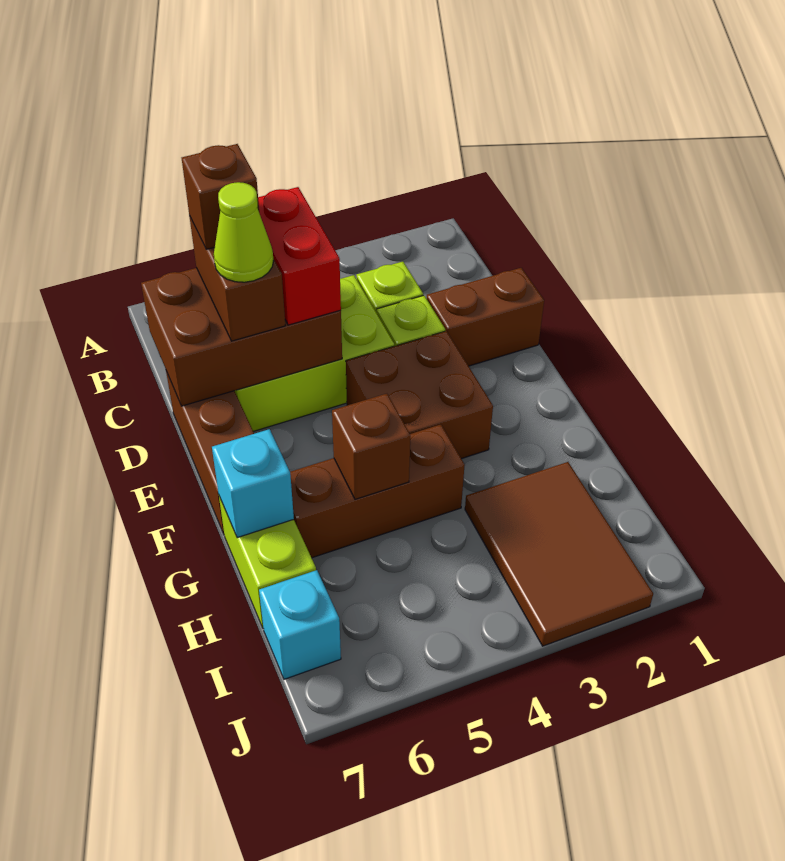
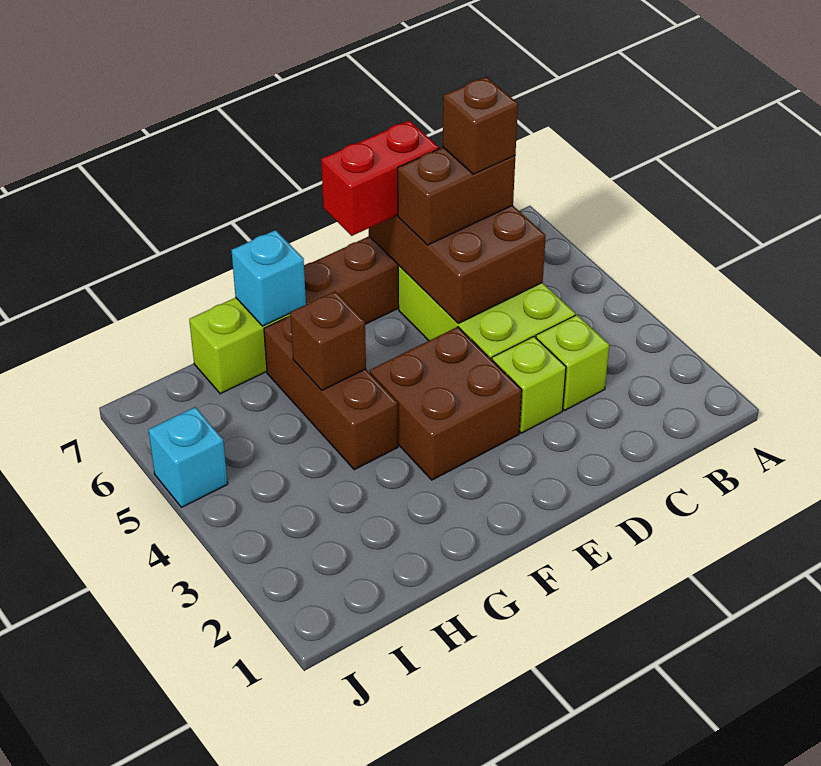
red brick C5:D5 level 3 -> red brick D7:E7 level 3
brown brick D1:D2 level 1 -> none
lime cone D6 level 4 -> none
brown tile H2:J3 level 1 -> none
cyan brick I7 level 1 -> cyan brick J5 level 1

